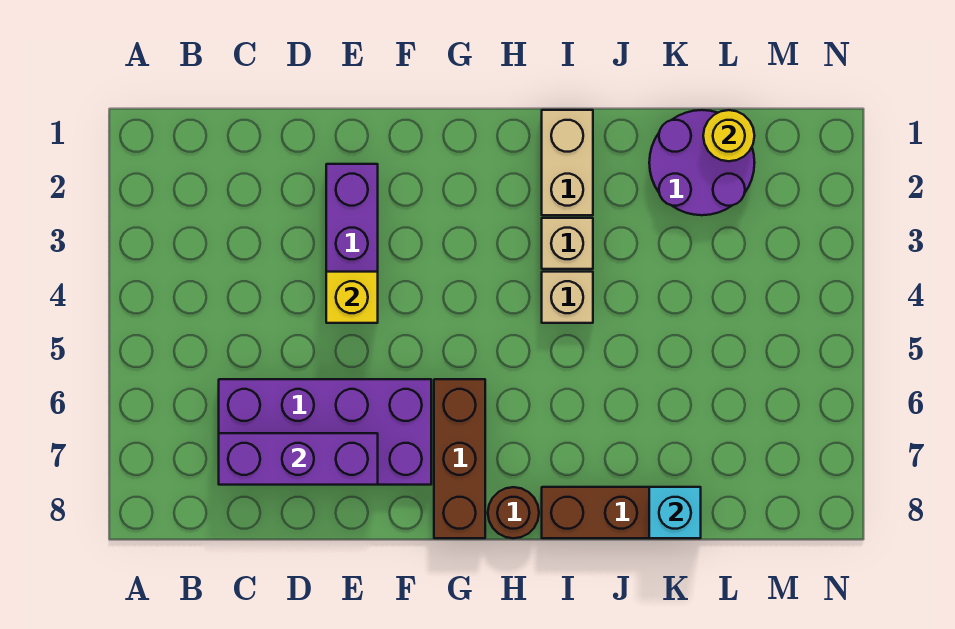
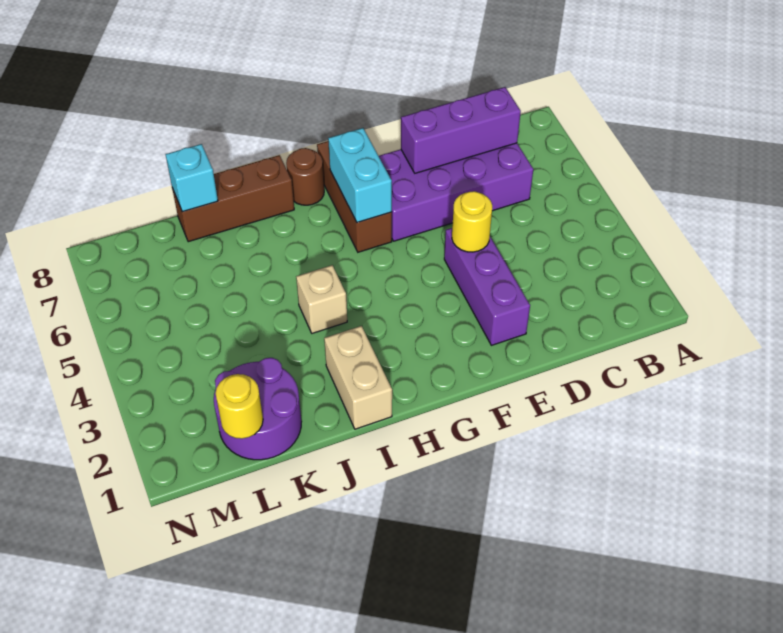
yellow brick E4 level 2 -> yellow round brick E4 level 2
none -> cyan brick G6:G7 level 2
tan brick I3 level 1 -> none

